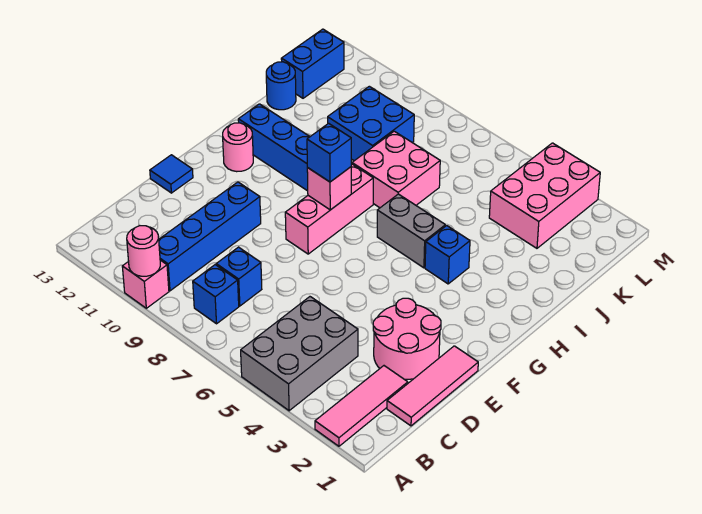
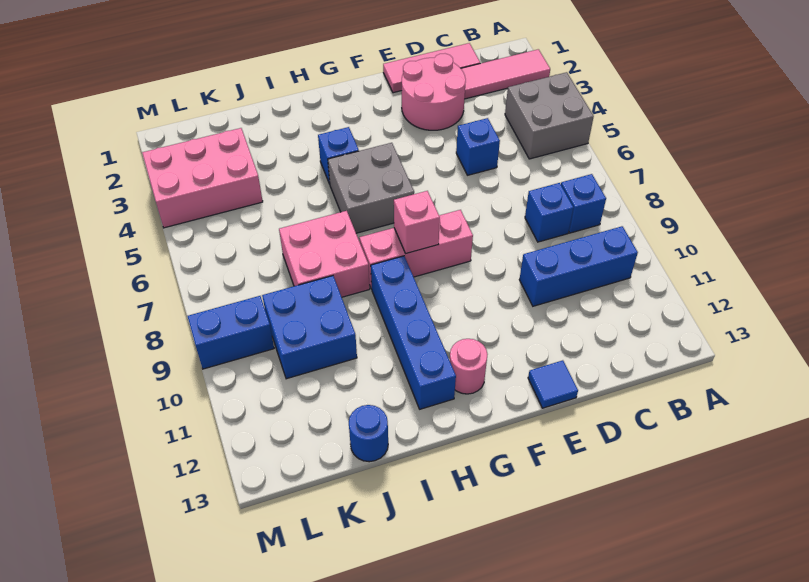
grey brick A4:C5 level 1 -> grey brick A4:B5 level 1
pink brick A10 level 1 -> none
pink round brick A10 level 2 -> none
blue brick B10:E10 level 1 -> blue brick B10:D10 level 1
blue brick G8 level 3 -> blue brick D5 level 1
grey brick H5:H6 level 1 -> grey brick G5:H6 level 1
blue brick K13:L13 level 1 -> blue brick L9:M9 level 1

